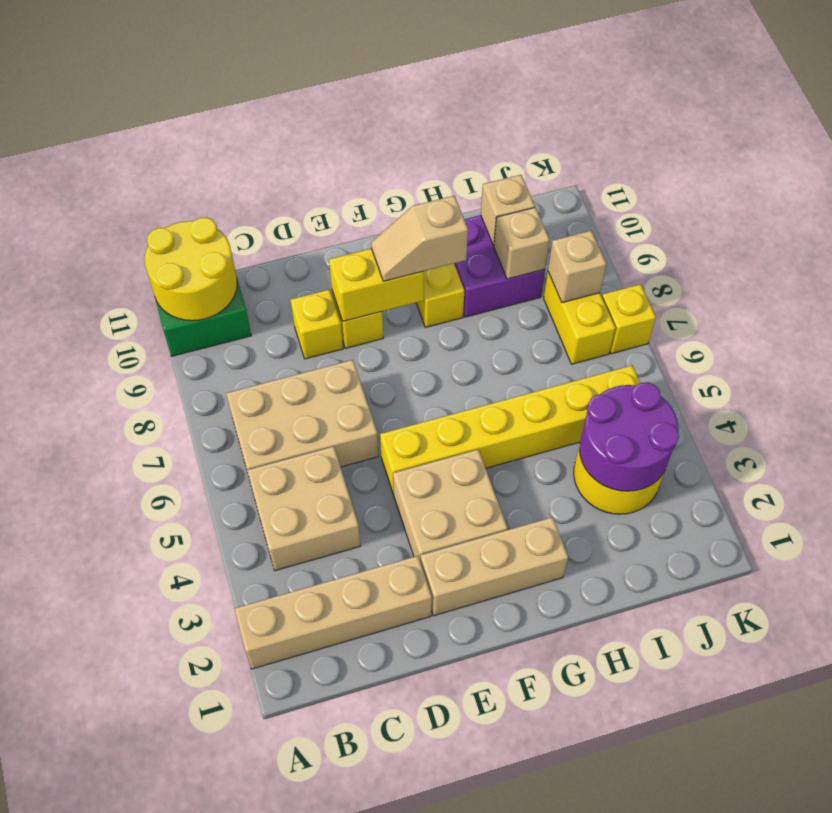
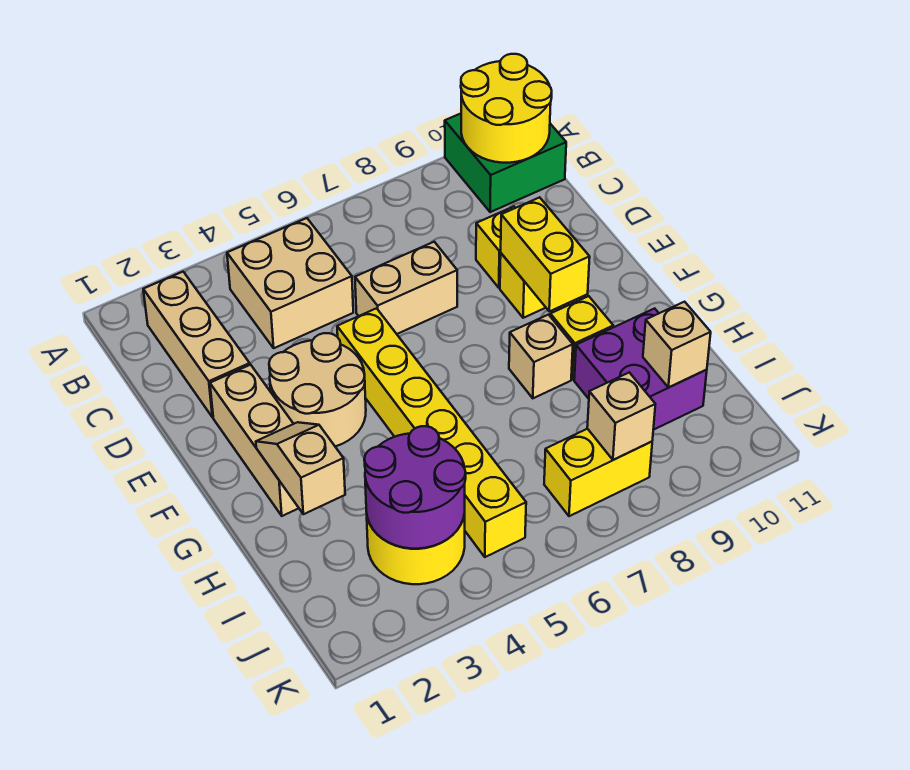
tan brick A2:D2 level 1 -> tan brick B2:D2 level 1
tan brick B6:D7 level 1 -> tan brick D6:D7 level 1
tan brick E3:F4 level 1 -> tan round brick E3:F4 level 1
tan slope F9:G9 level 3 top G -> tan slope G2:H2 level 2 top H
tan brick I9 level 2 -> tan brick G8 level 1
yellow brick K7 level 1 -> none

